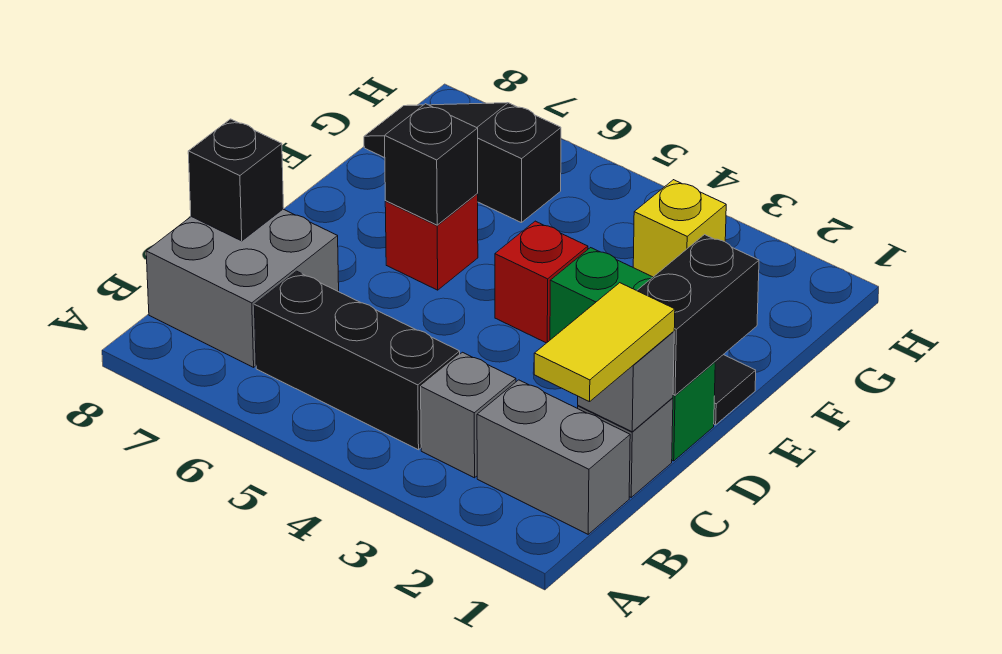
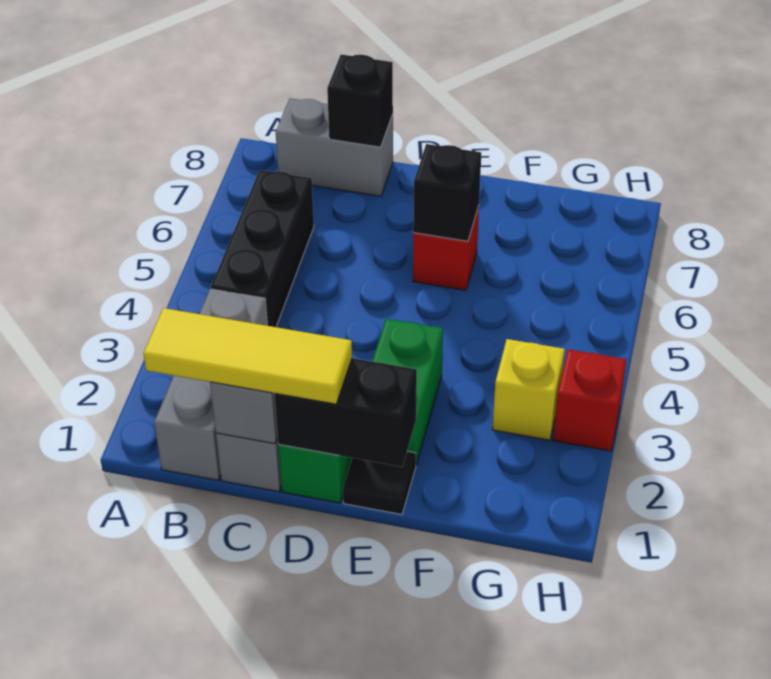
yellow tile B1:C1 level 3 -> yellow tile B1:D1 level 3
grey brick B7:C8 level 1 -> grey brick B8:C8 level 1
red brick E4 level 1 -> red brick H3 level 1
black slope G6:G8 level 1 top 6 -> none

